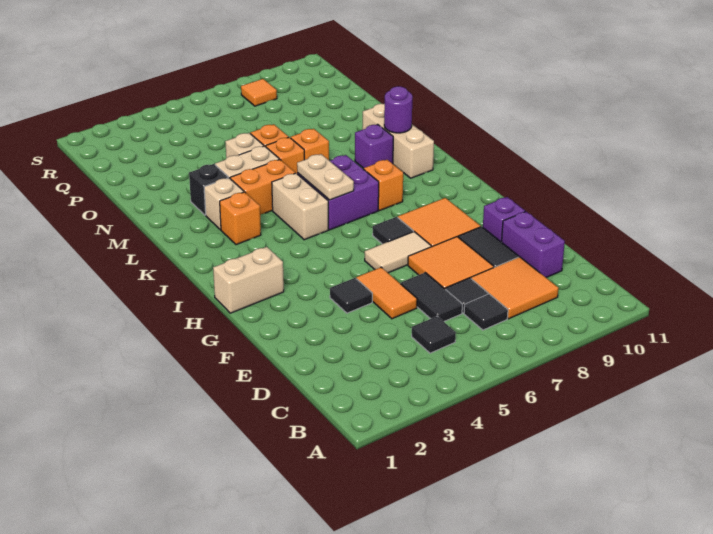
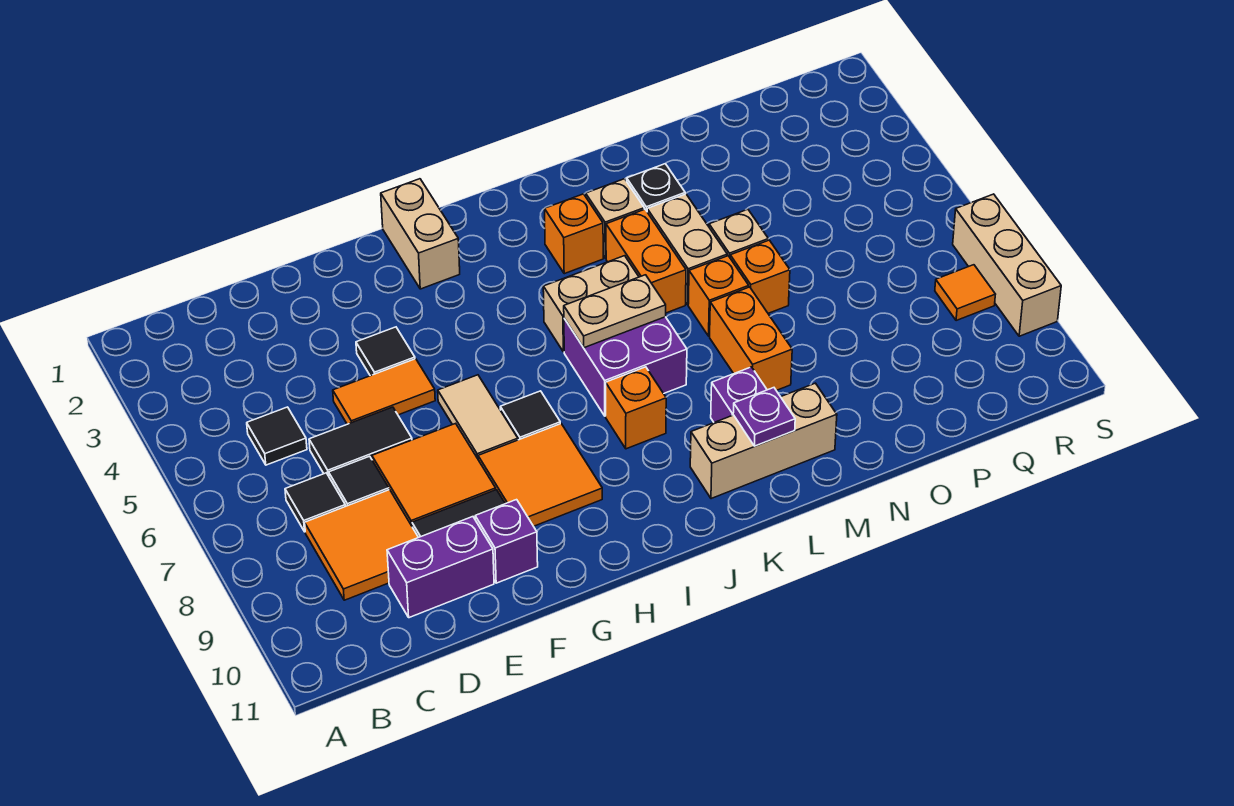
purple round brick L10 level 2 -> purple plate L10 level 2
orange brick M7 level 1 -> orange brick M7:M8 level 1
none -> tan brick S7:S9 level 1

